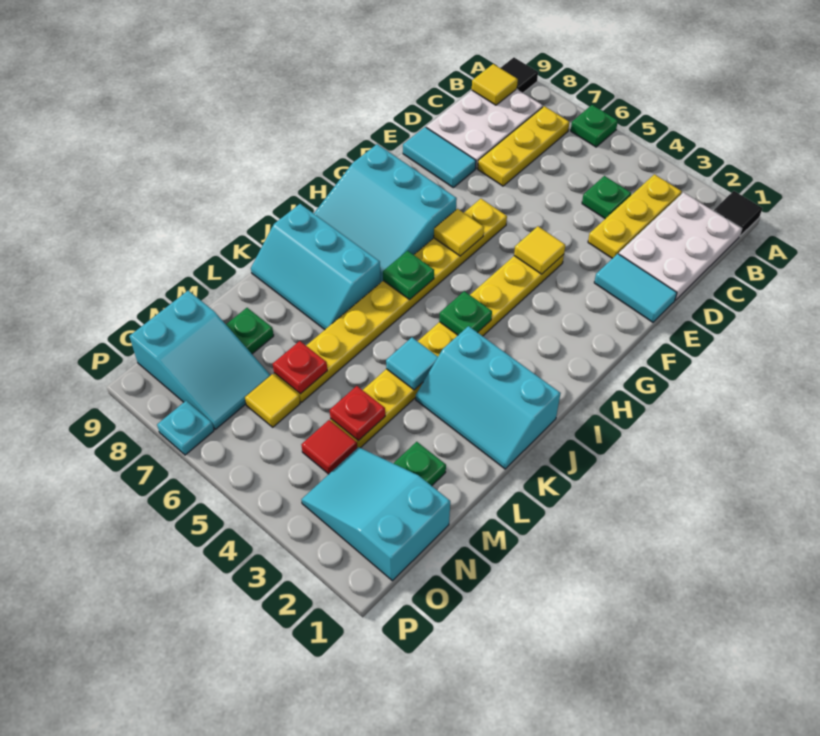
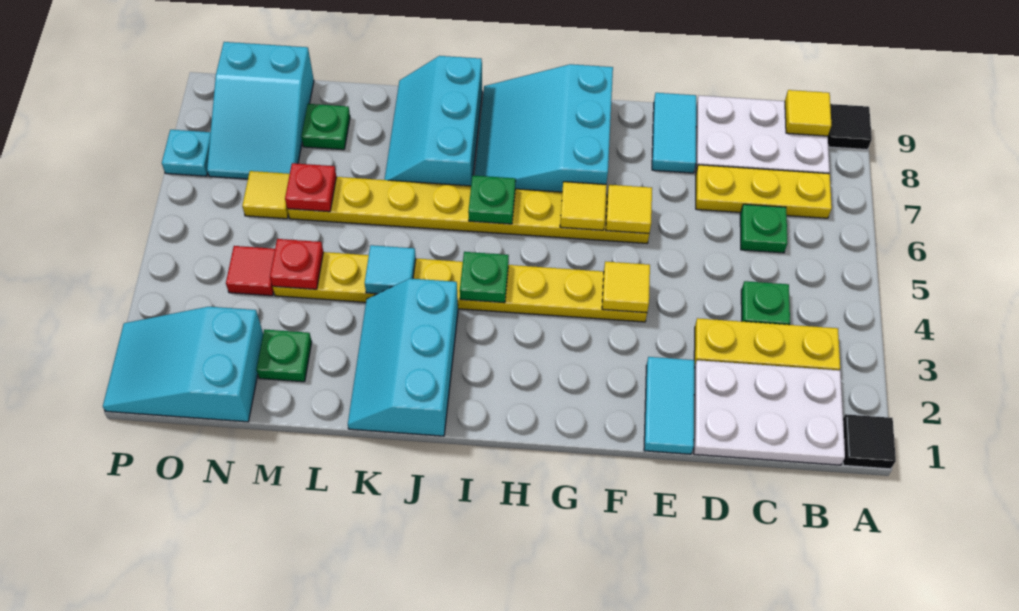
green plate A6 level 1 -> green plate C6 level 1
none -> yellow tile F6 level 2
cyan slope N1:O3 level 1 top 1 -> cyan slope N1:P2 level 1 top N

